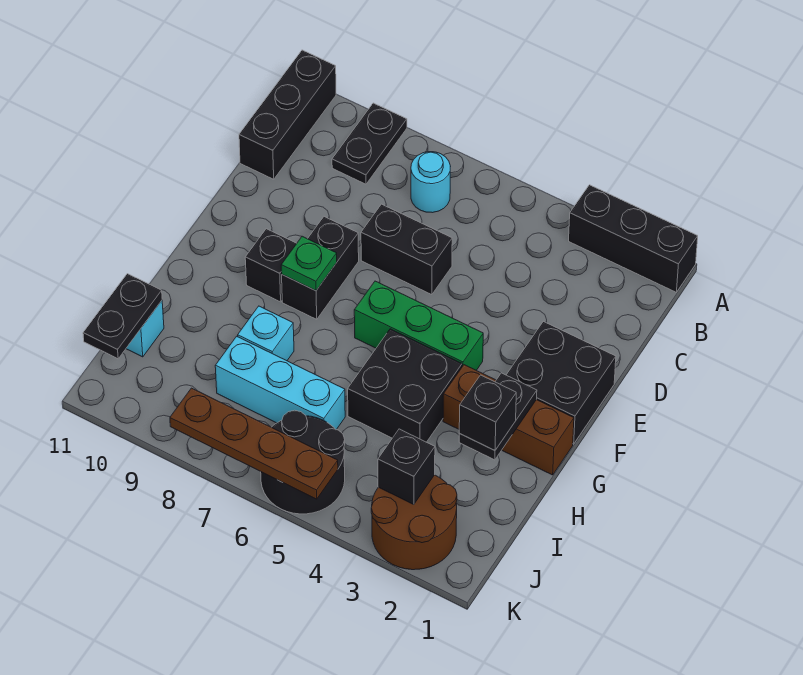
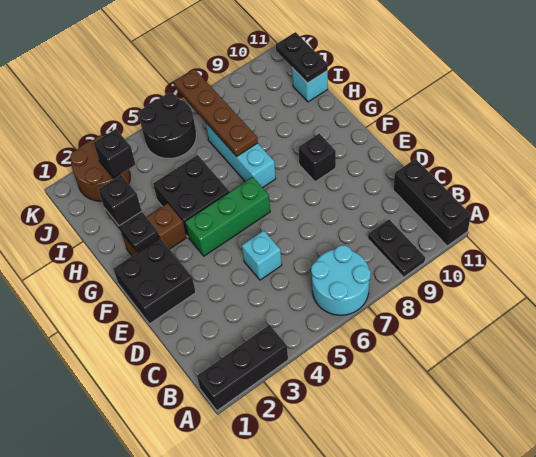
cyan round brick B7 level 1 -> cyan round brick A6:B7 level 1
black brick D6:D7 level 1 -> none
black brick E8:F8 level 1 -> none
green plate F8 level 2 -> none
brown brick G1:G3 level 1 -> brown brick G2:G3 level 1
cyan brick H8 level 1 -> cyan brick D5 level 1
cyan brick I6:I8 level 1 -> cyan brick G7:I7 level 1
brown plate K5:K8 level 2 -> brown plate H7:K7 level 2

